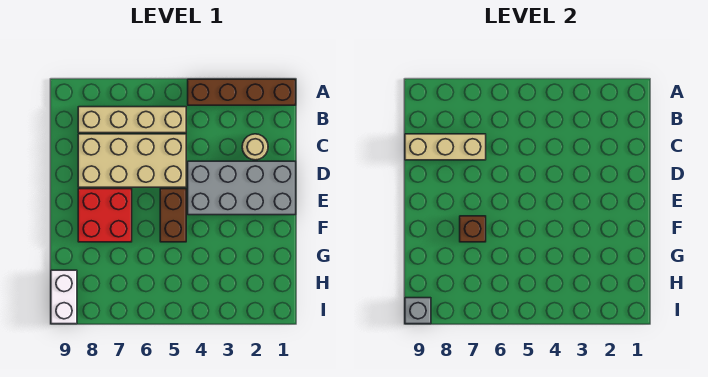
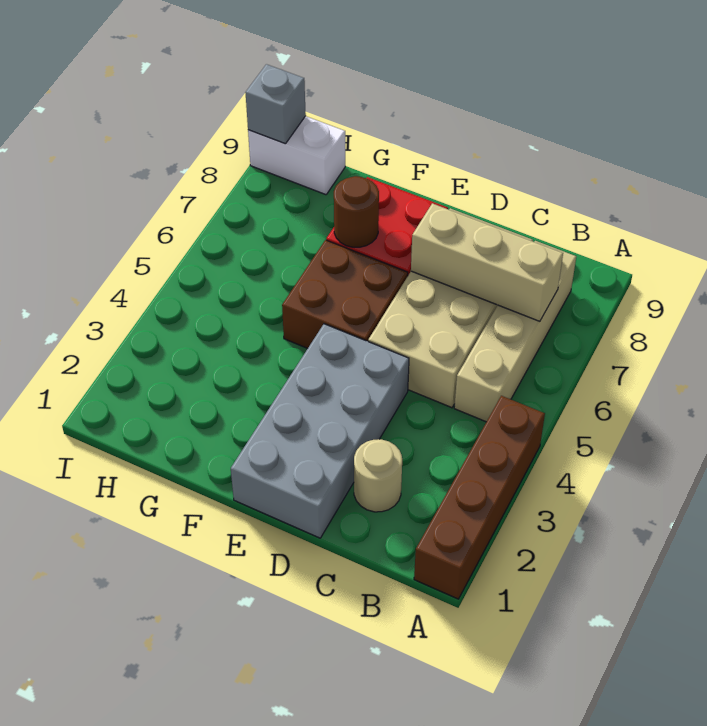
tan brick C7:C9 level 2 -> tan brick B7:D7 level 2
brown brick E5:F5 level 1 -> brown brick E5:F6 level 1
brown brick F7 level 2 -> brown round brick F7 level 2

